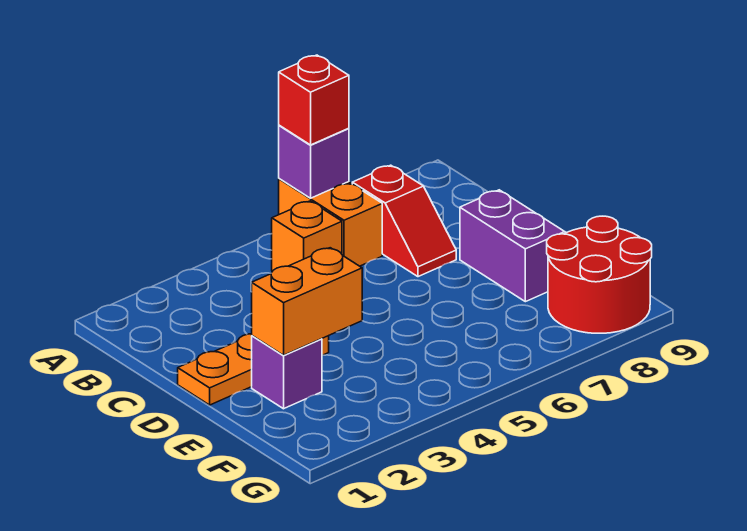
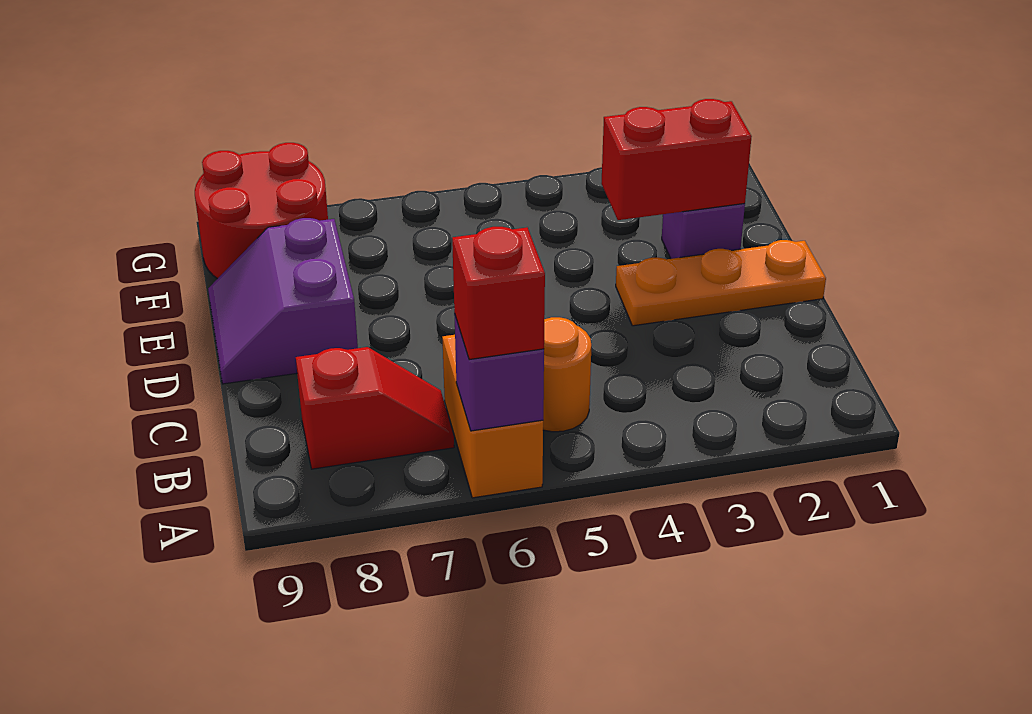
orange brick B5 level 1 -> orange round brick B5 level 1
red slope B7:C7 level 1 top B -> red slope B7:B8 level 1 top 8
orange brick E2:E3 level 2 -> red brick E2:E3 level 2

